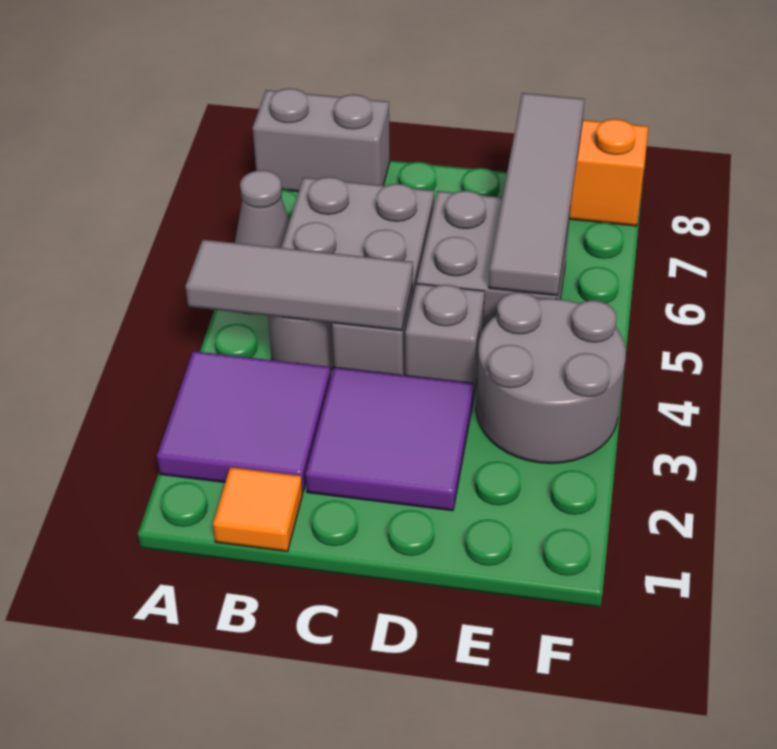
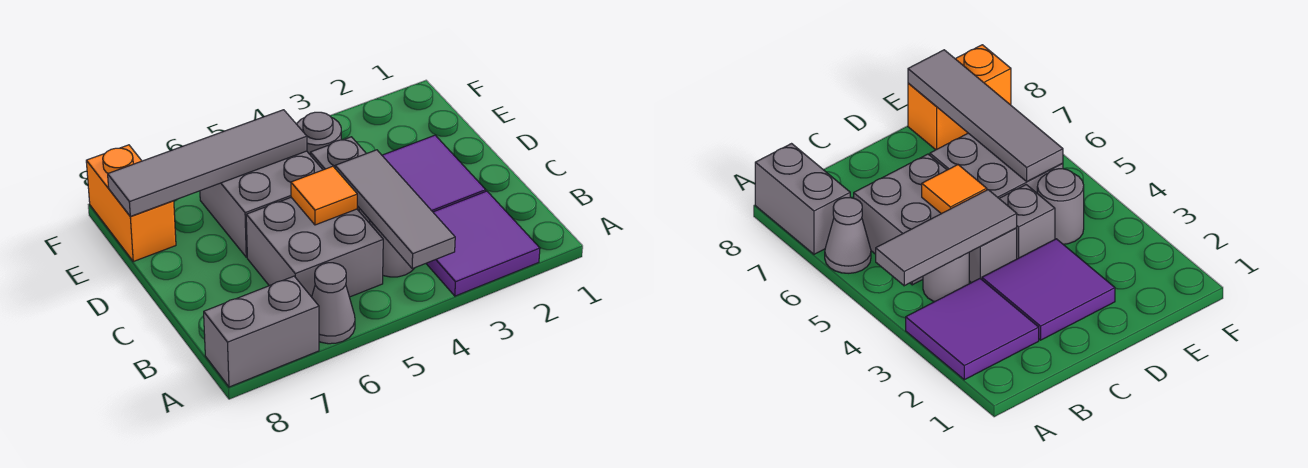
grey brick A8:B8 level 1 -> grey brick A7:A8 level 1
orange tile B1 level 1 -> orange tile C5 level 2
grey round brick E3:F4 level 1 -> grey round brick E4 level 1

